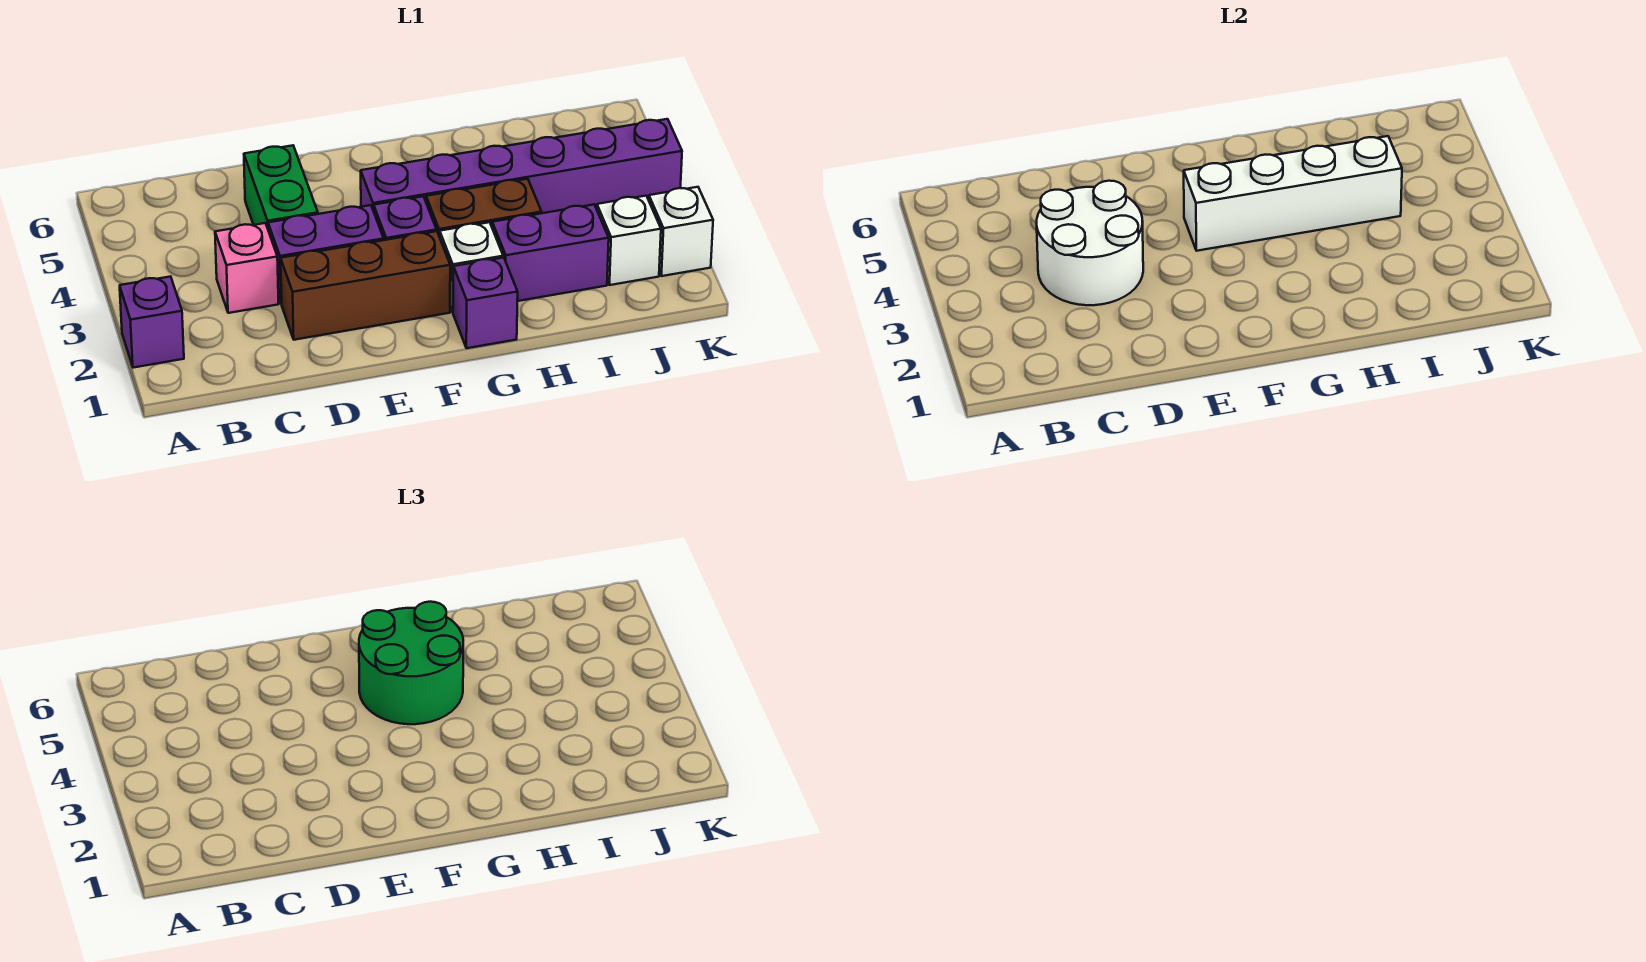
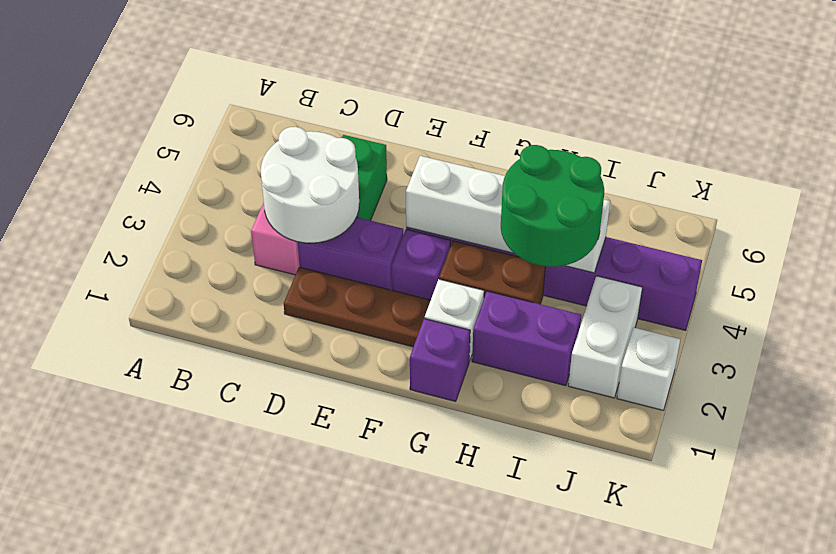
purple brick A2 level 1 -> none
brown brick D2:F2 level 1 -> brown plate D2:F2 level 1
green round brick F4:G5 level 3 -> green round brick H3:I4 level 3
white brick J2 level 1 -> white brick J2:J3 level 1

